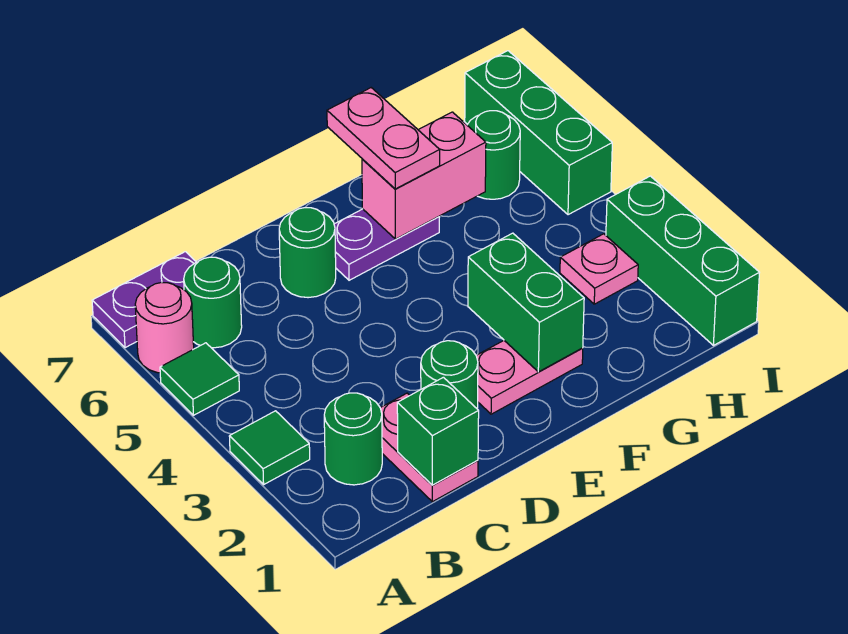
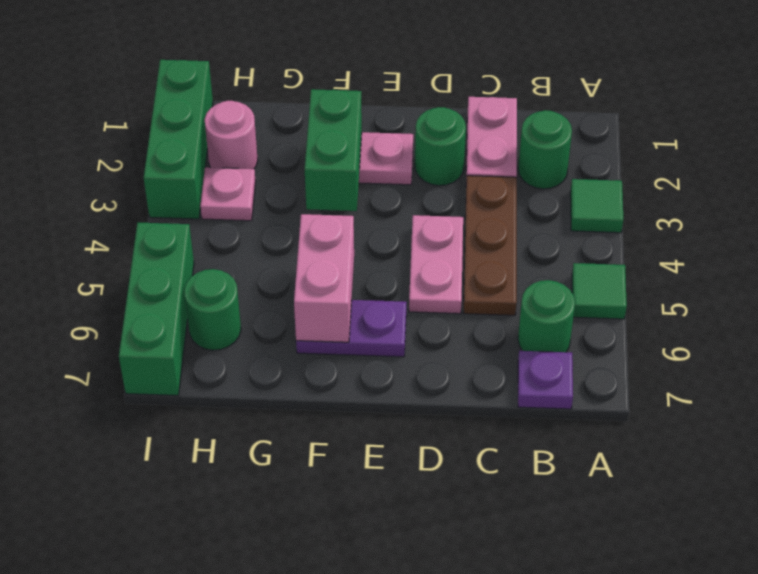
pink round brick A6 level 1 -> pink round brick H2 level 1
purple plate A7:B7 level 1 -> purple plate B7 level 1
green brick C1 level 2 -> none
none -> brown plate C3:C5 level 1
green round brick D6 level 1 -> none
pink brick F6:G6 level 2 -> pink brick F5:F6 level 2
pink plate F6:F7 level 3 -> pink plate D4:D5 level 1

